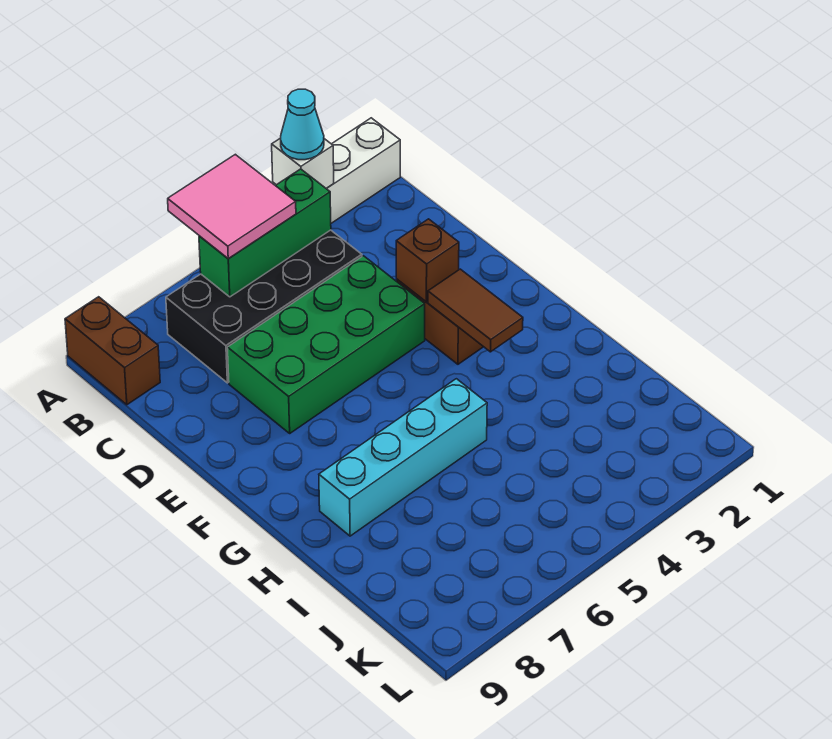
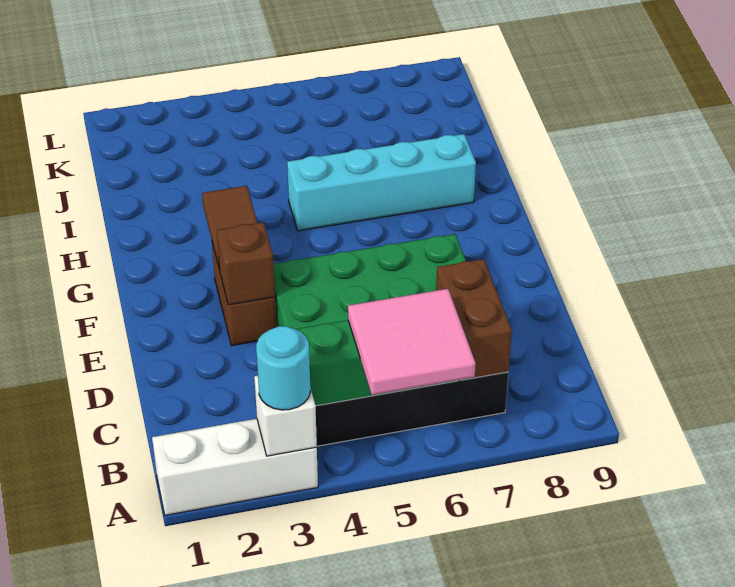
cyan cone A3 level 3 -> cyan round brick A3 level 3
brown brick A9:B9 level 1 -> brown brick B7:C7 level 2

